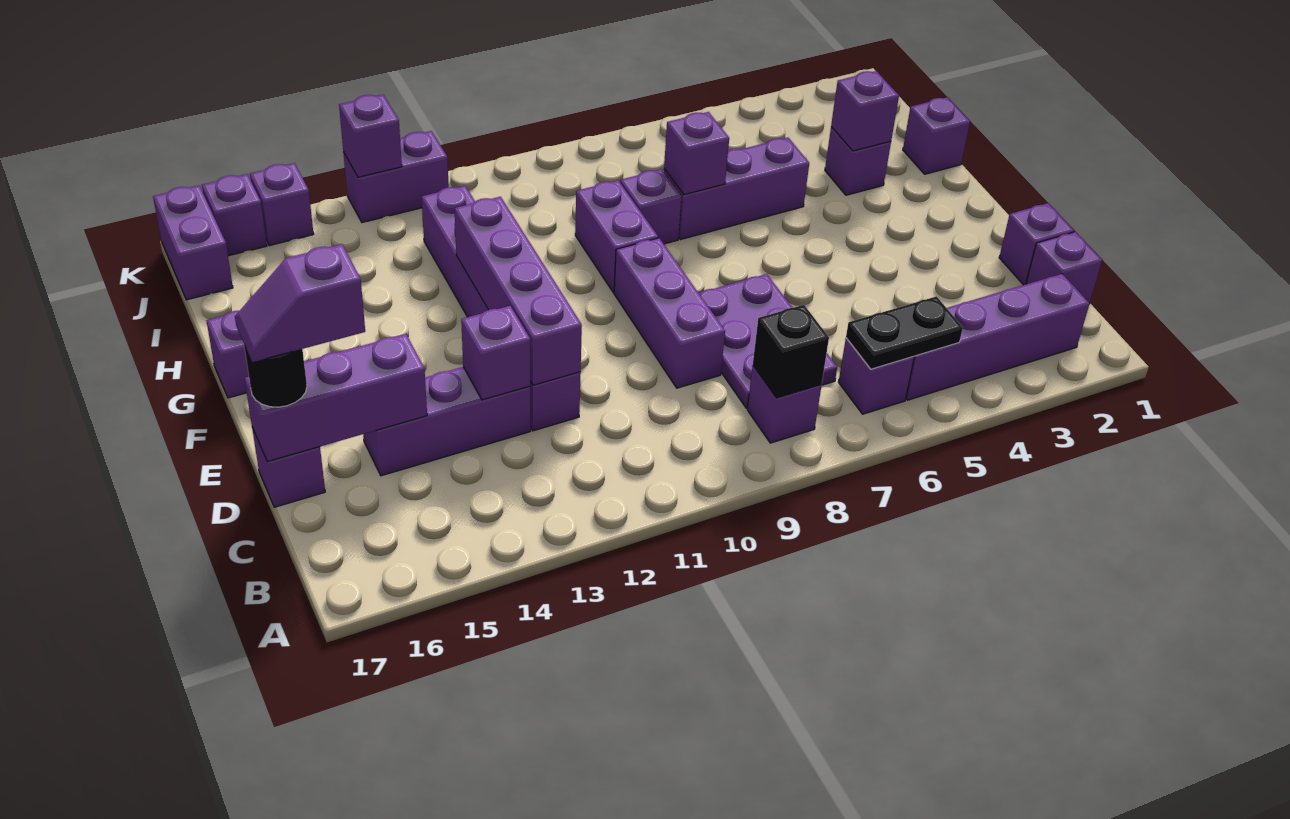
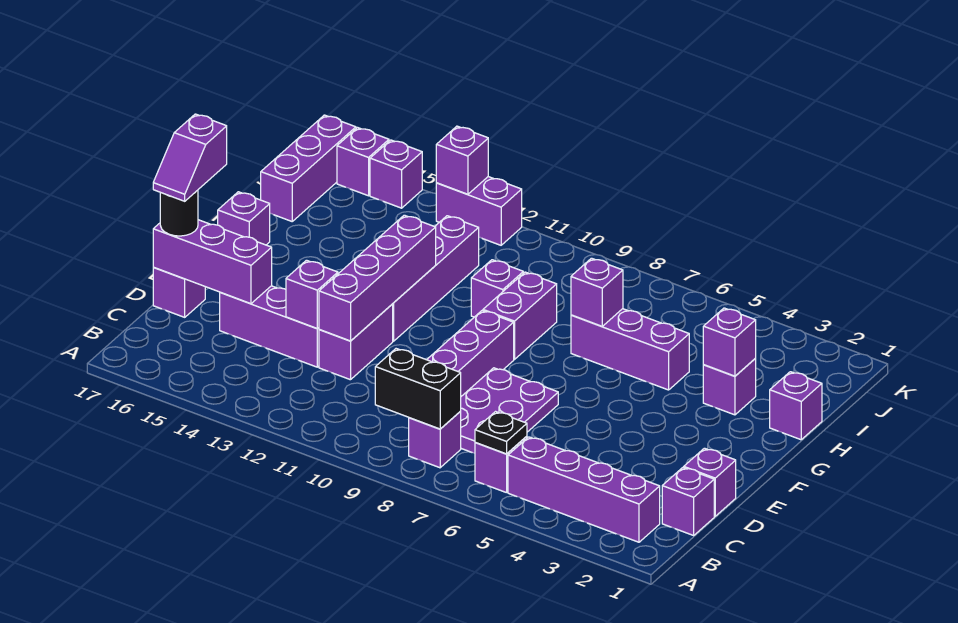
black plate B5:B6 level 2 -> black plate B6 level 2
black brick B8 level 2 -> black brick B8:B9 level 2
purple slope D16:D17 level 4 top 16 -> purple slope D17:E17 level 4 top E
purple brick H8 level 1 -> purple brick H10 level 1
purple brick J17:K17 level 1 -> purple brick I17:K17 level 1

